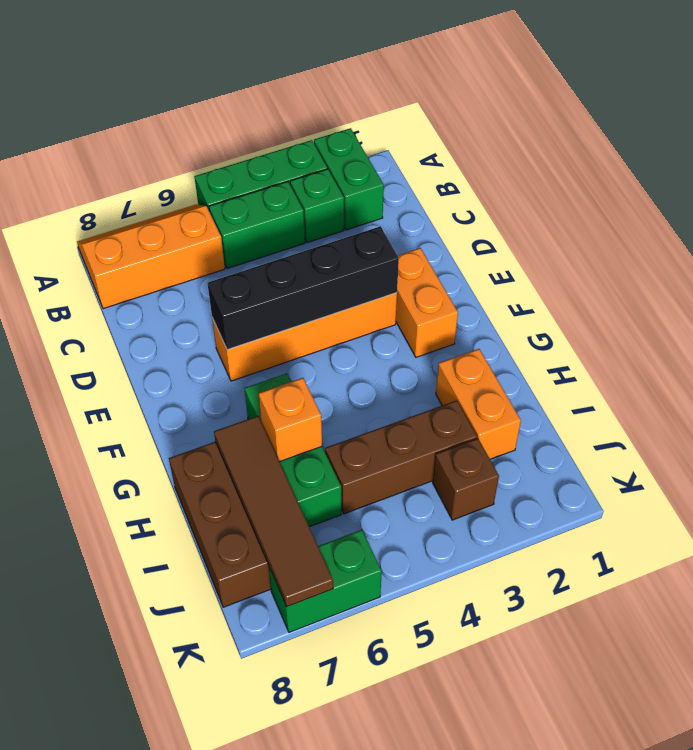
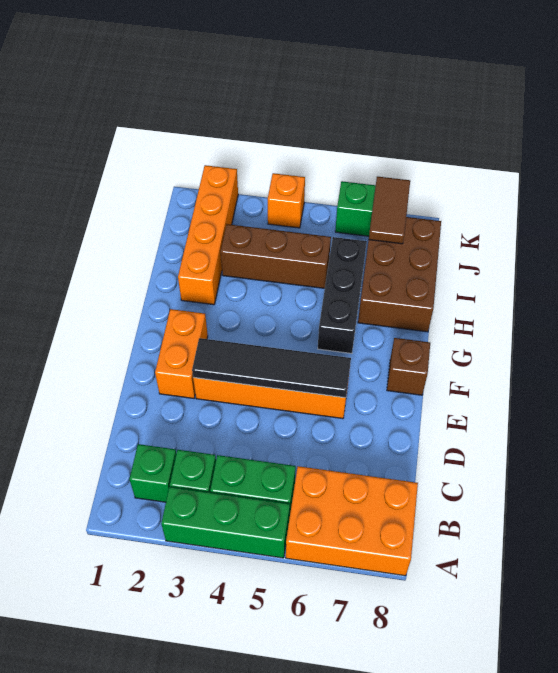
green brick A2:B2 level 1 -> green brick B2 level 1
orange slope A6:B8 level 1 top B -> orange brick A6:B8 level 1
black brick E3:E6 level 2 -> black tile E3:E6 level 2
green brick G6:I6 level 1 -> black brick G6:I6 level 1
orange brick H2:I2 level 1 -> orange brick H2:K2 level 1
orange brick H6 level 2 -> orange brick K4 level 1
brown tile H7:K7 level 2 -> brown tile J7:K7 level 2
brown brick J3 level 1 -> brown brick F8 level 1

